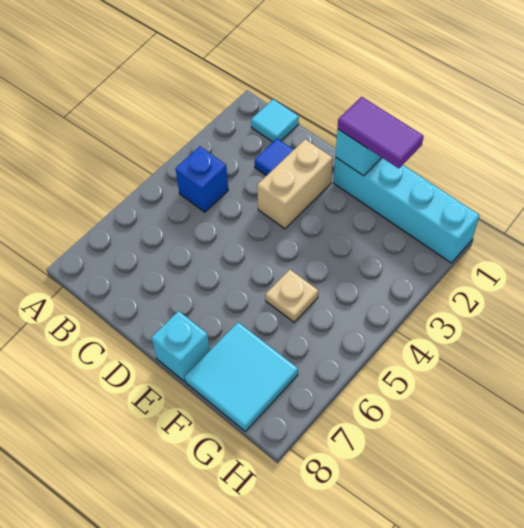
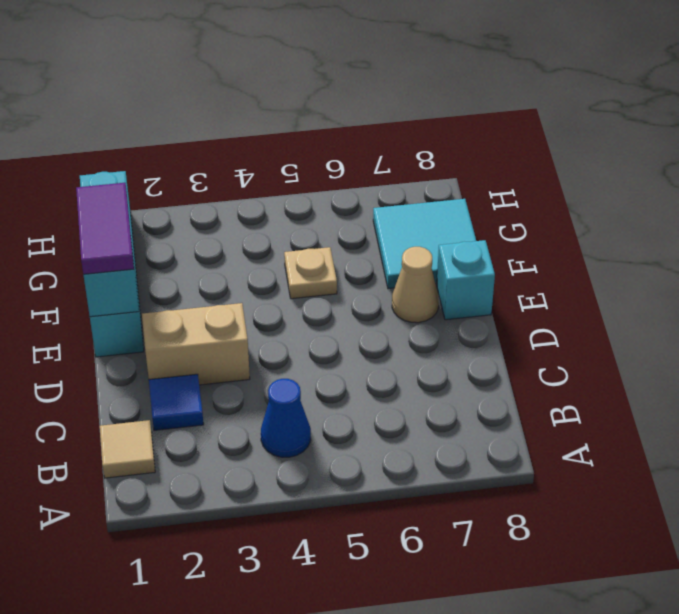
cyan tile B1 level 1 -> tan tile B1 level 1
blue brick B4 level 1 -> blue cone B4 level 1
none -> tan cone E7 level 1

